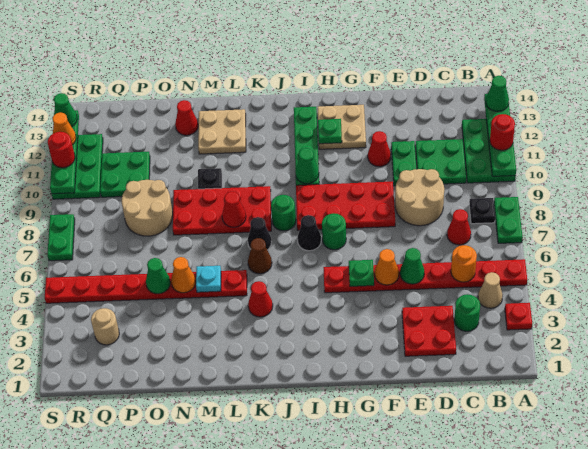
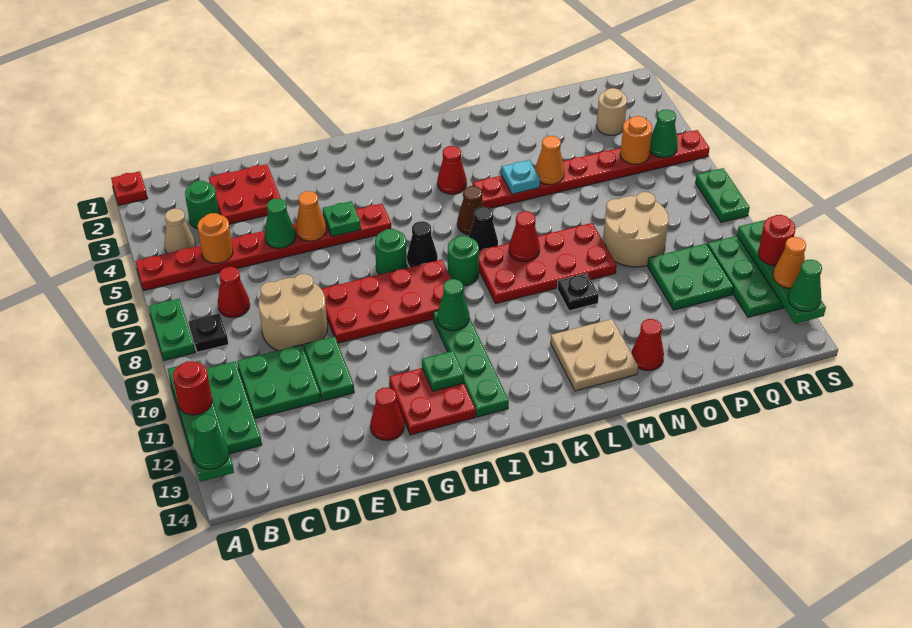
red plate A3 level 1 -> red plate A1 level 1
red cone F11 level 1 -> red cone F13 level 1
tan plate G12:H13 level 1 -> red plate G12:H13 level 1
green cone O5 level 2 -> green cone R5 level 2
none -> orange round brick Q5 level 2

